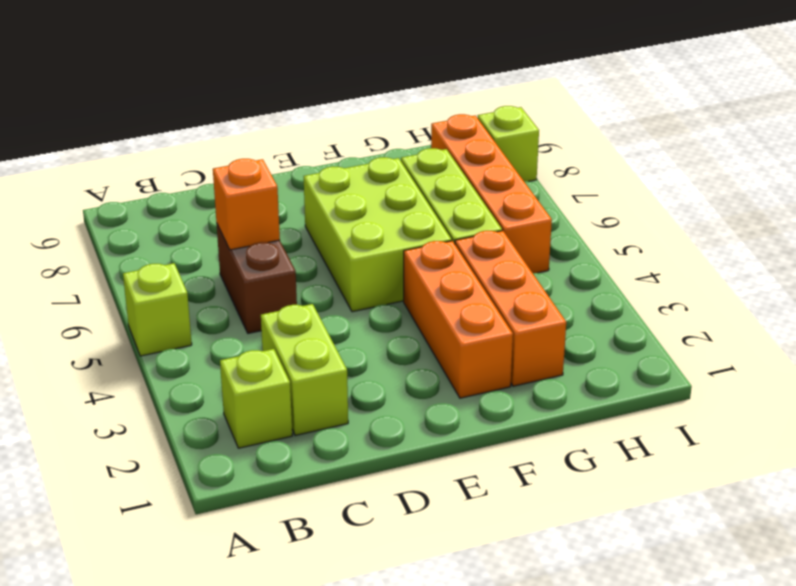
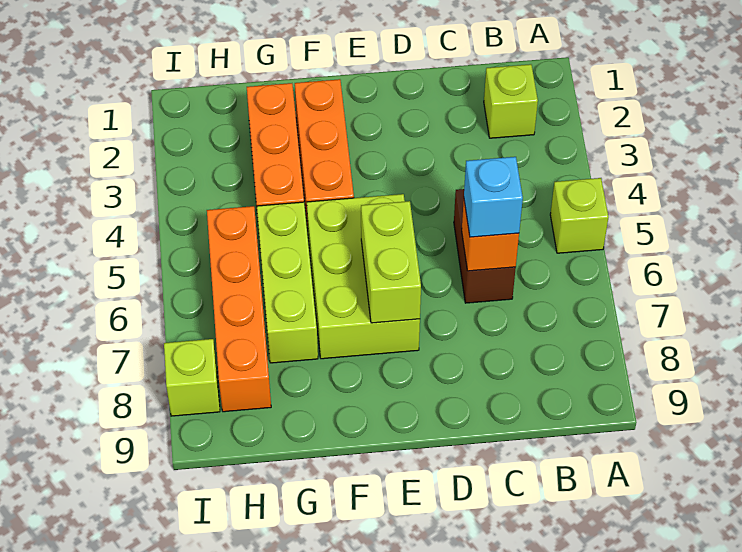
lime brick C2:C3 level 1 -> lime brick E6:E7 level 2
none -> cyan brick C6 level 3

